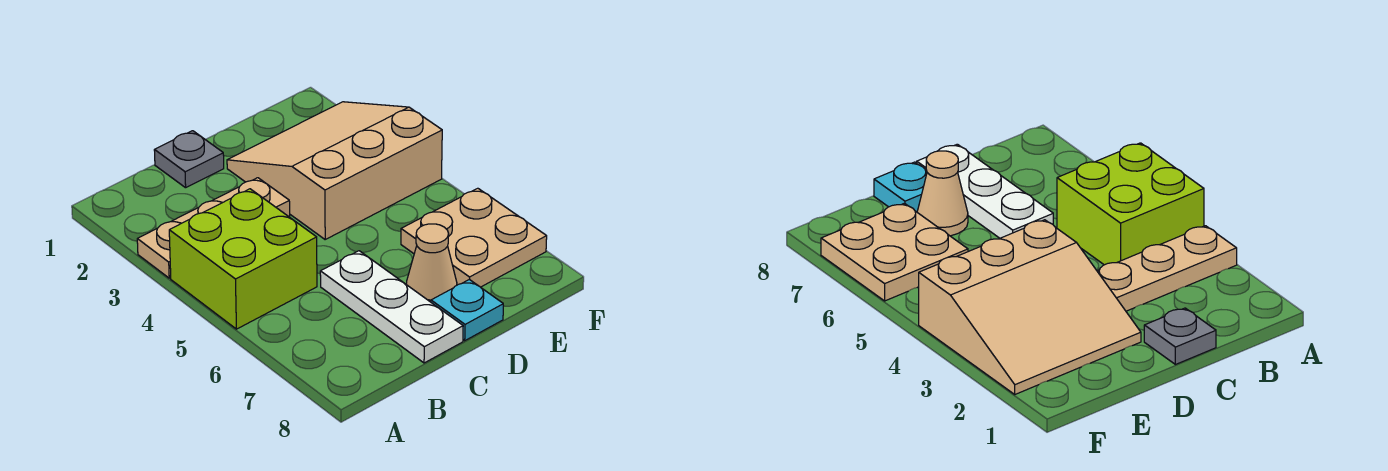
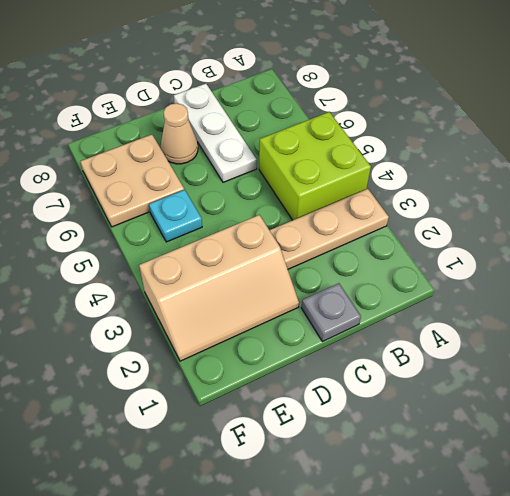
tan slope D2:F4 level 1 top 4 -> tan slope D2:F3 level 1 top 3
cyan plate D8 level 1 -> cyan plate E5 level 1

